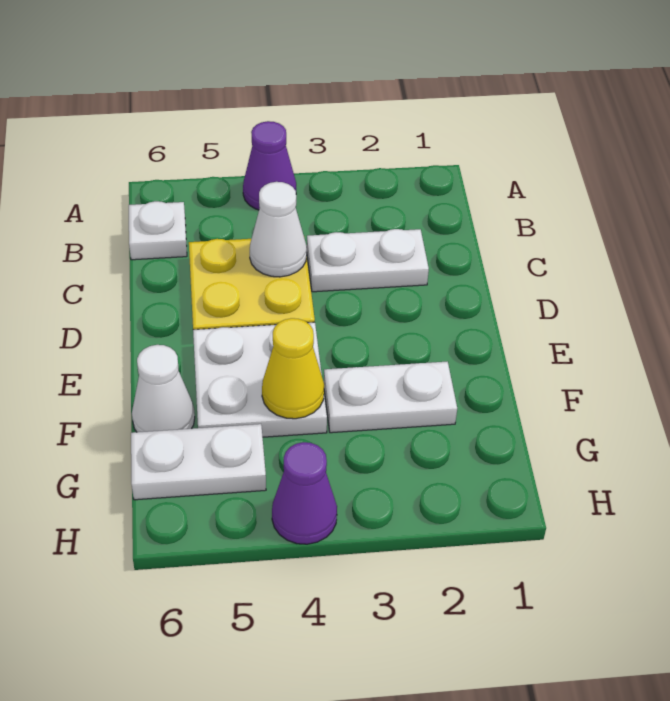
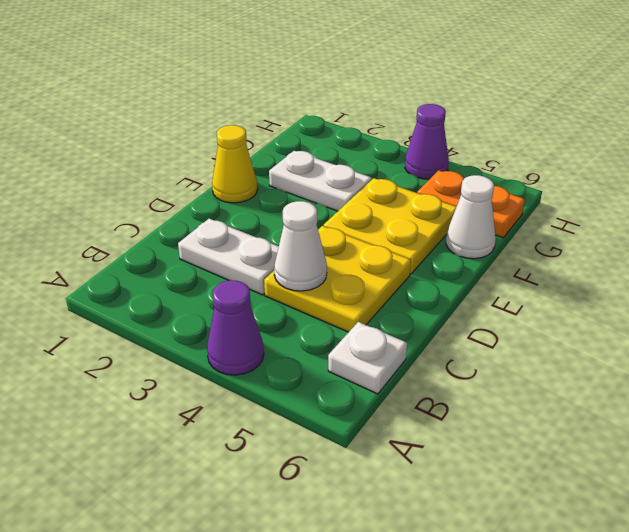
white plate E4:F5 level 1 -> yellow plate E4:F5 level 1
yellow cone F4 level 2 -> yellow cone E1 level 1
white plate G5:G6 level 1 -> orange plate G5:G6 level 1

